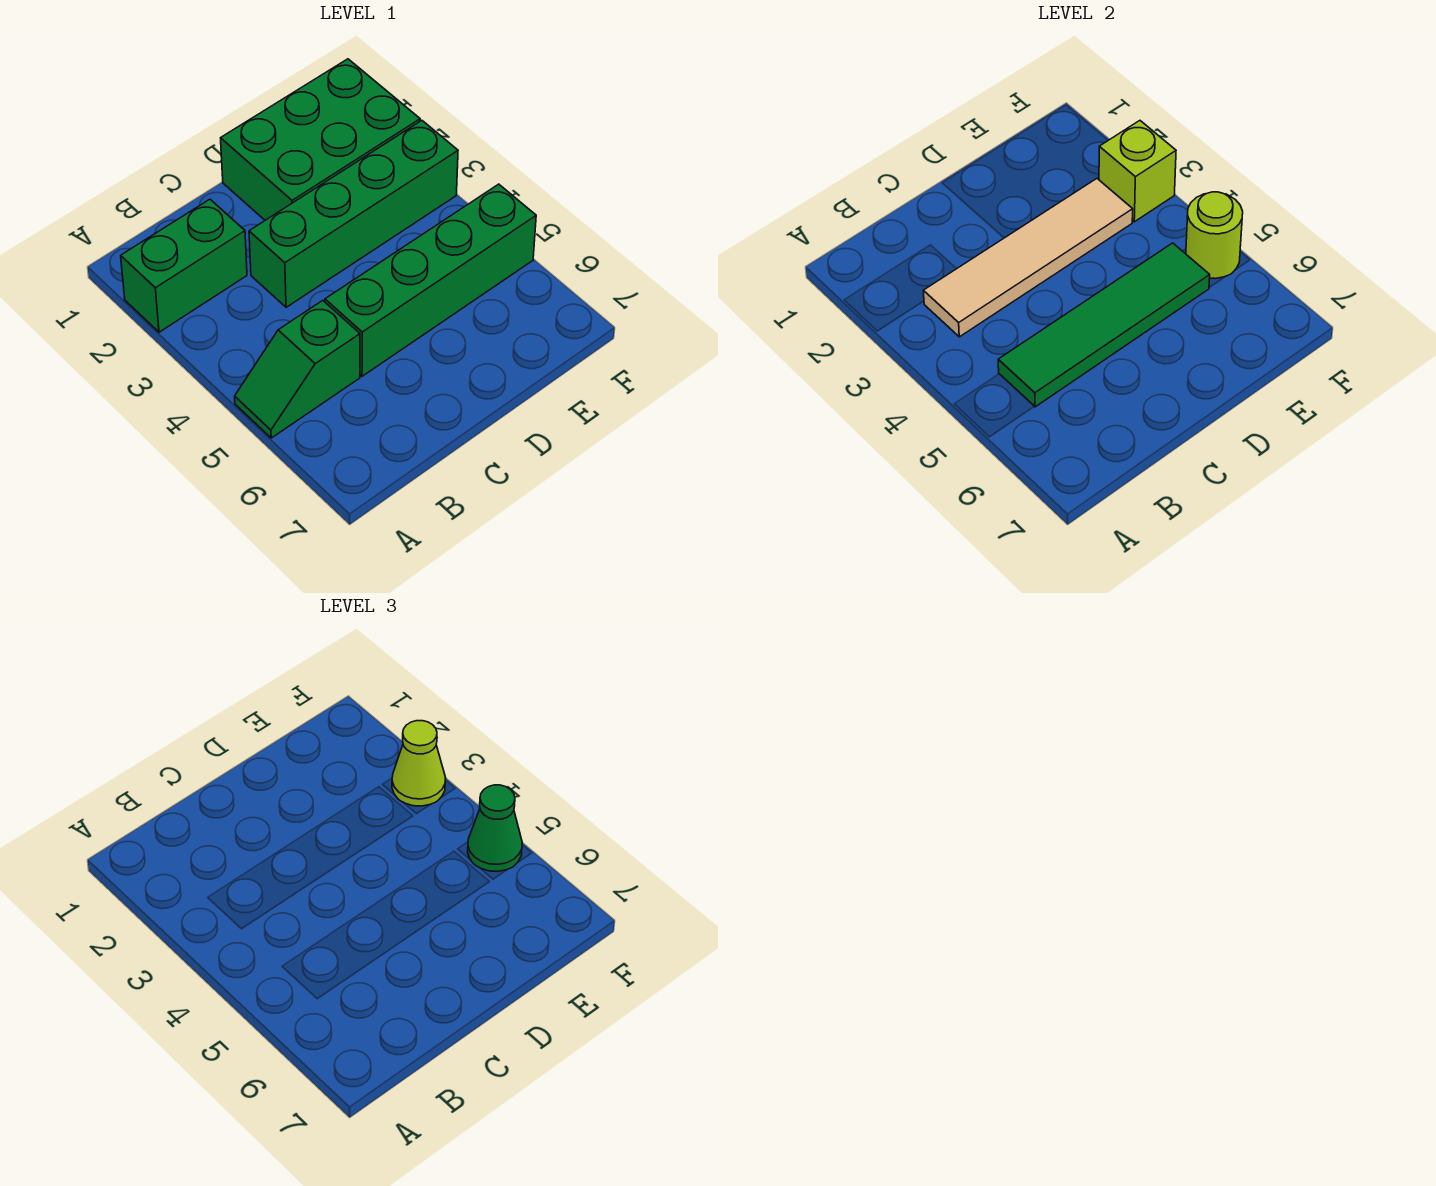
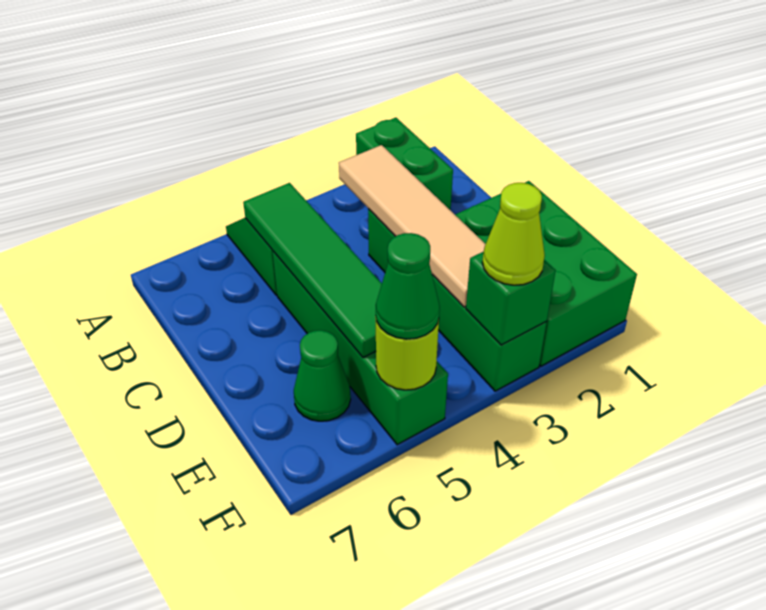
none -> green cone E6 level 1
lime brick F3 level 2 -> green brick F3 level 2

